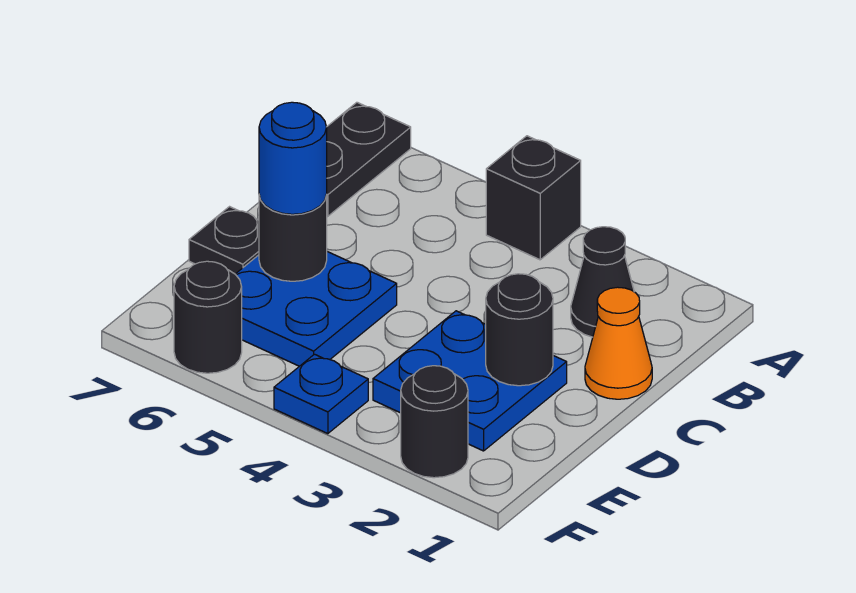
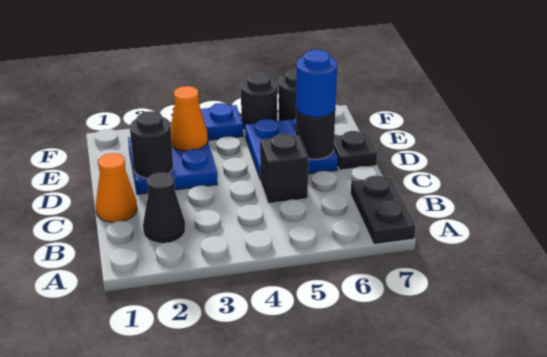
black brick A4 level 1 -> black brick C5 level 1
none -> orange cone E3 level 2
black round brick F2 level 1 -> black round brick F5 level 1

